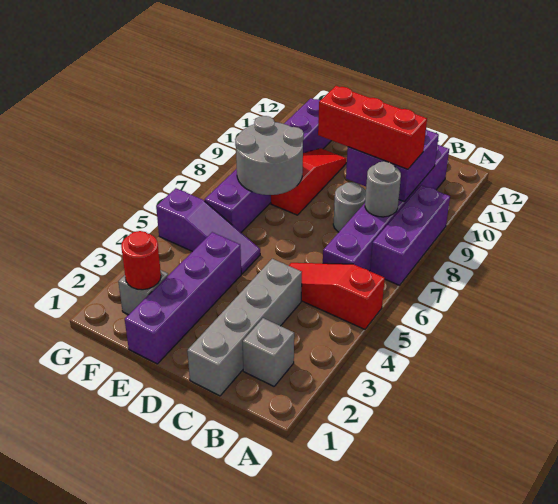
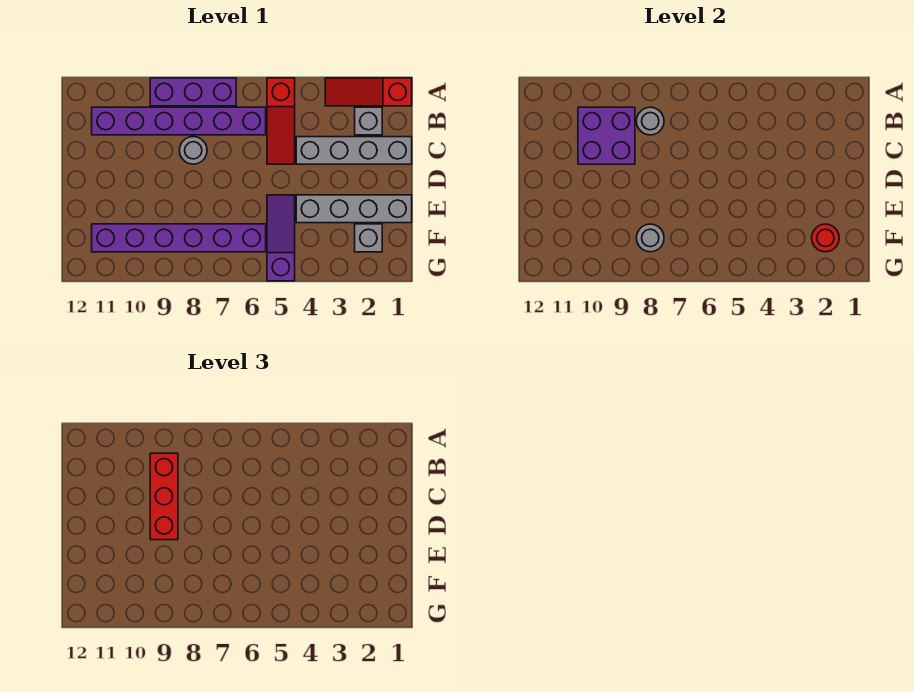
purple brick E1:E4 level 1 -> grey brick E1:E4 level 1
grey round brick E7:F8 level 2 -> grey round brick F8 level 2
red slope E8:E10 level 1 top 8 -> red slope A1:A3 level 1 top 1

